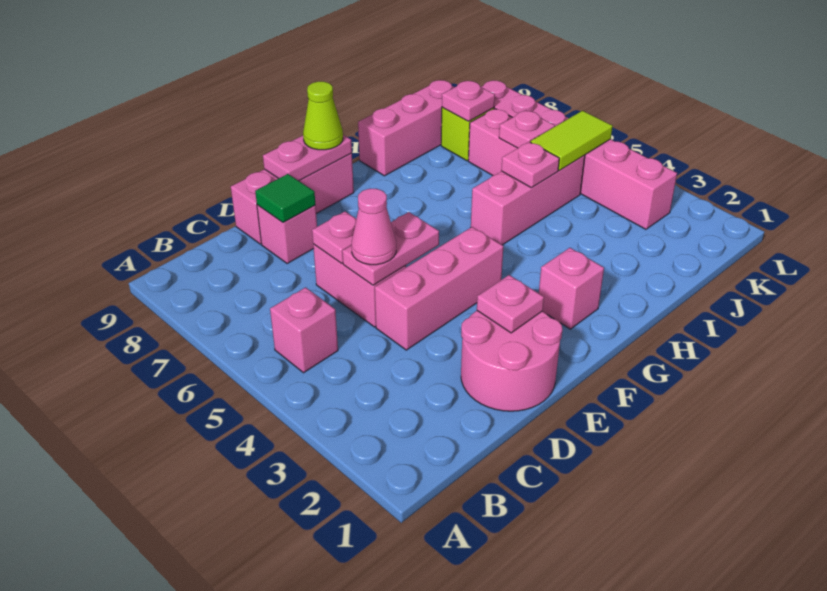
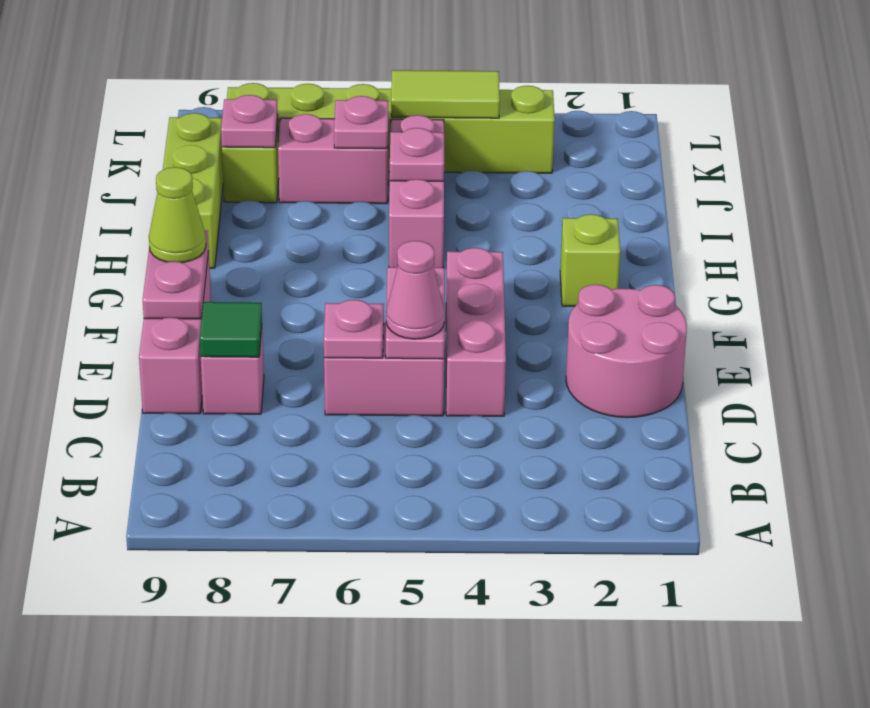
pink brick B5 level 1 -> none
pink plate E2 level 2 -> none
pink brick G2 level 1 -> lime brick G2 level 1
pink brick H9:J9 level 1 -> lime brick H9:J9 level 1
lime tile J5:K5 level 2 -> lime tile K4:K5 level 2
pink brick K3:K8 level 1 -> lime brick K3:K8 level 1

